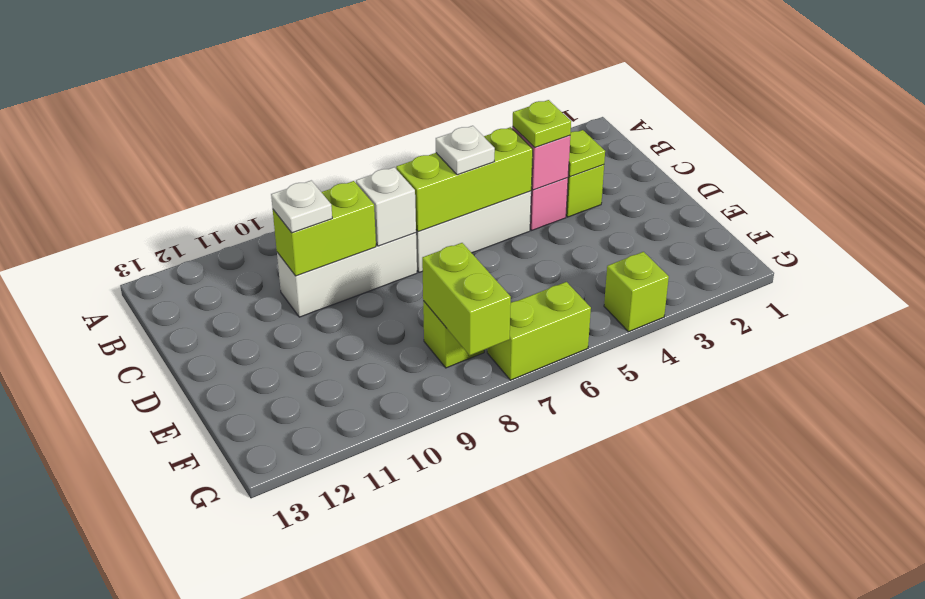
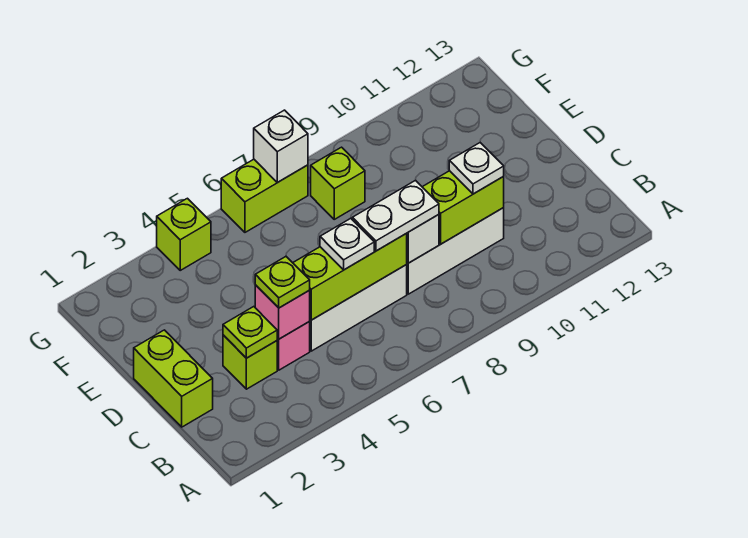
none -> white plate C7:C8 level 3
lime brick F8:G8 level 2 -> lime brick C1:D1 level 1
none -> white brick G7 level 2

